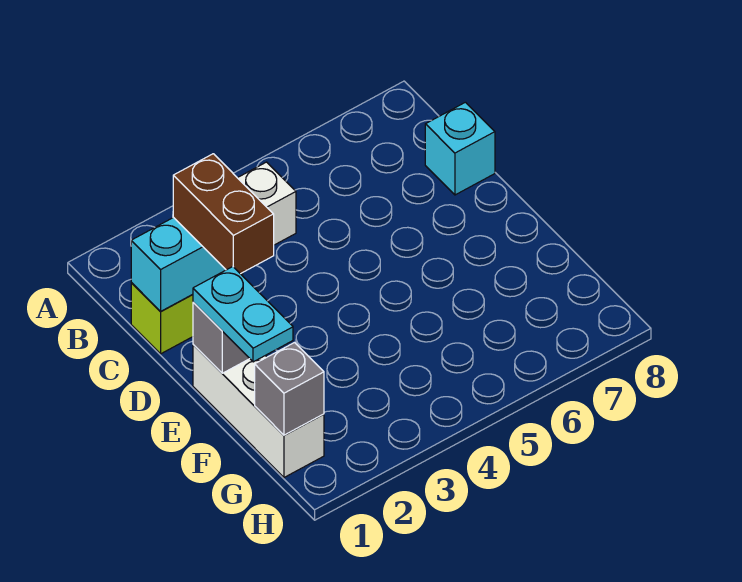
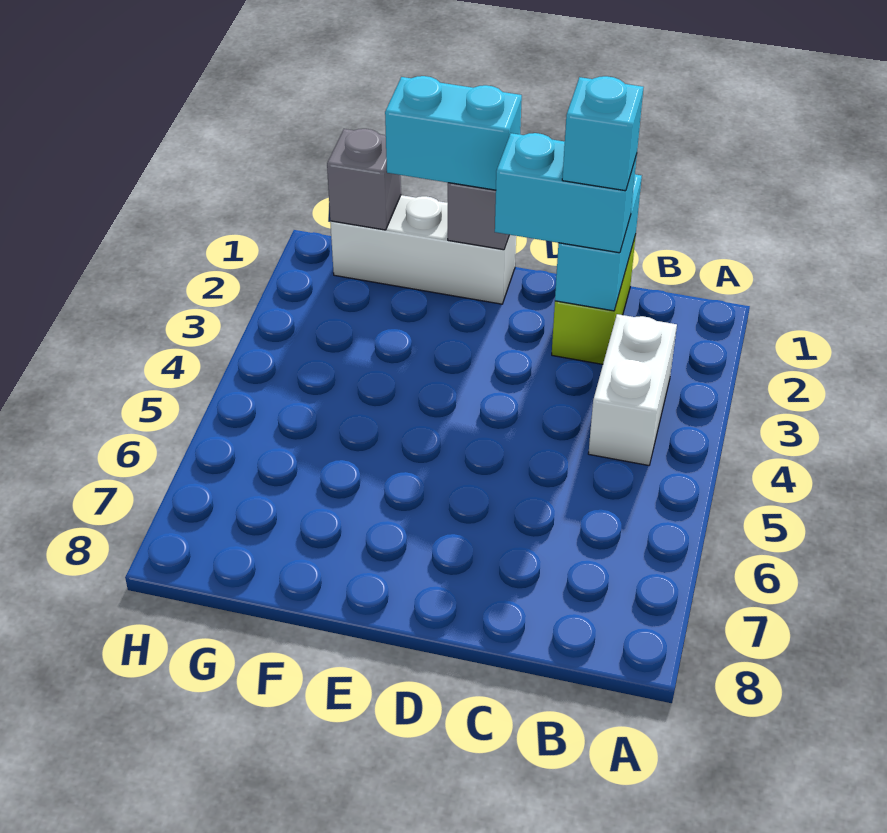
brown brick C2:D2 level 3 -> cyan brick C2:D2 level 3
cyan brick C8 level 1 -> cyan brick C2 level 4
cyan plate E1:F1 level 3 -> cyan brick E1:F1 level 3

